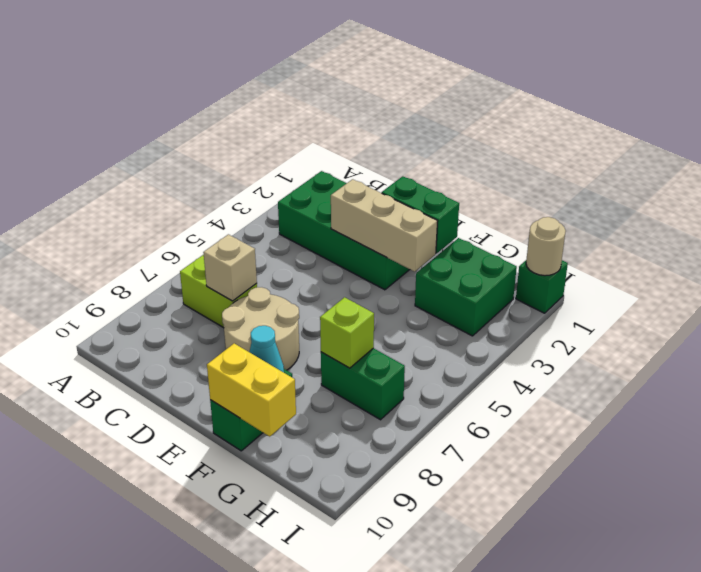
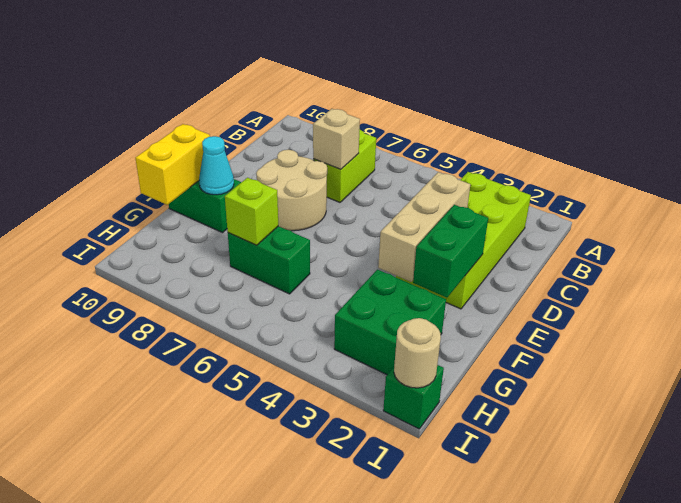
green brick B2:E3 level 1 -> lime brick B2:E3 level 1
green brick G7:H7 level 1 -> green brick G6:G7 level 1

